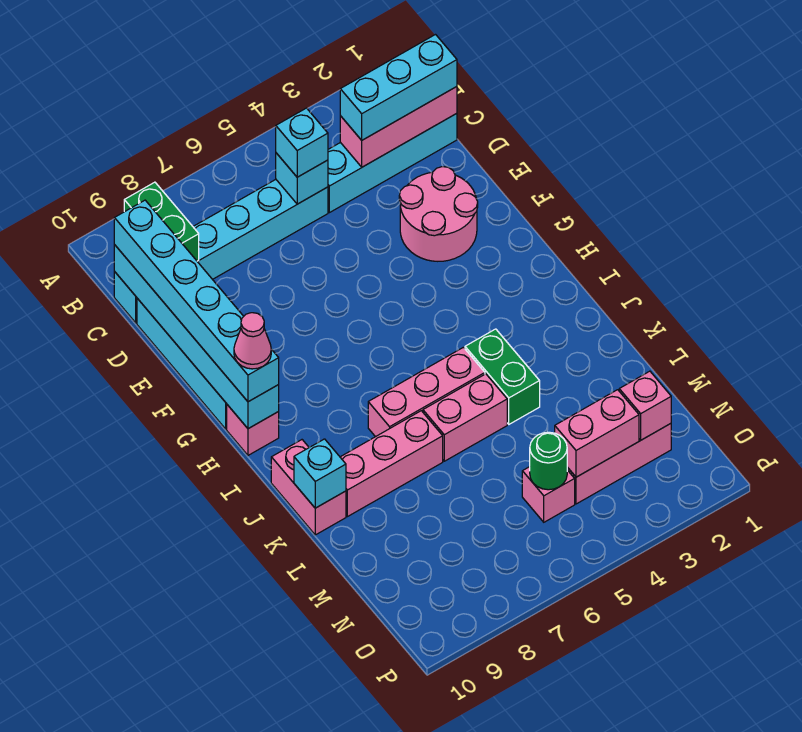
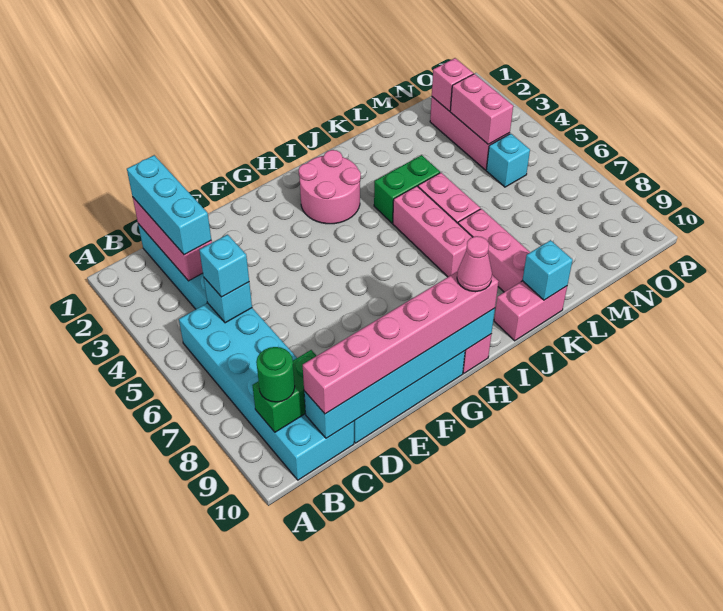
cyan brick C5:C10 level 1 -> cyan brick B5:C10 level 1
cyan brick C10:H10 level 3 -> pink brick C10:H10 level 3
pink round brick E2:F3 level 1 -> pink round brick H2:I3 level 1
pink brick N5 level 1 -> cyan brick N5 level 1
green round brick N5 level 2 -> green round brick B9 level 3

